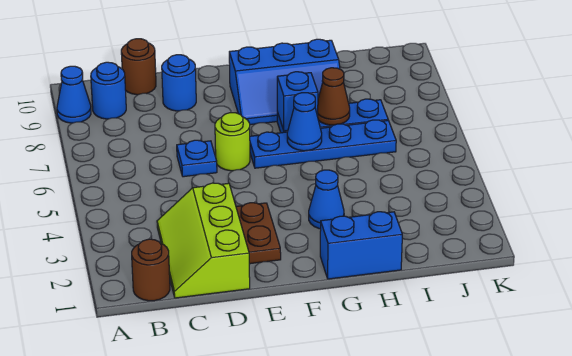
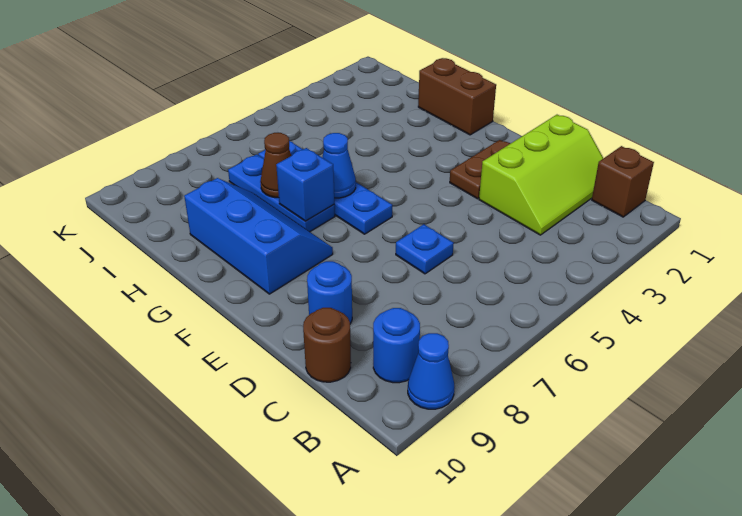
brown round brick B1 level 1 -> brown brick B1 level 1
lime round brick E6 level 1 -> none
blue brick G1:H1 level 1 -> brown brick G1:H1 level 1
blue cone G3 level 1 -> none

